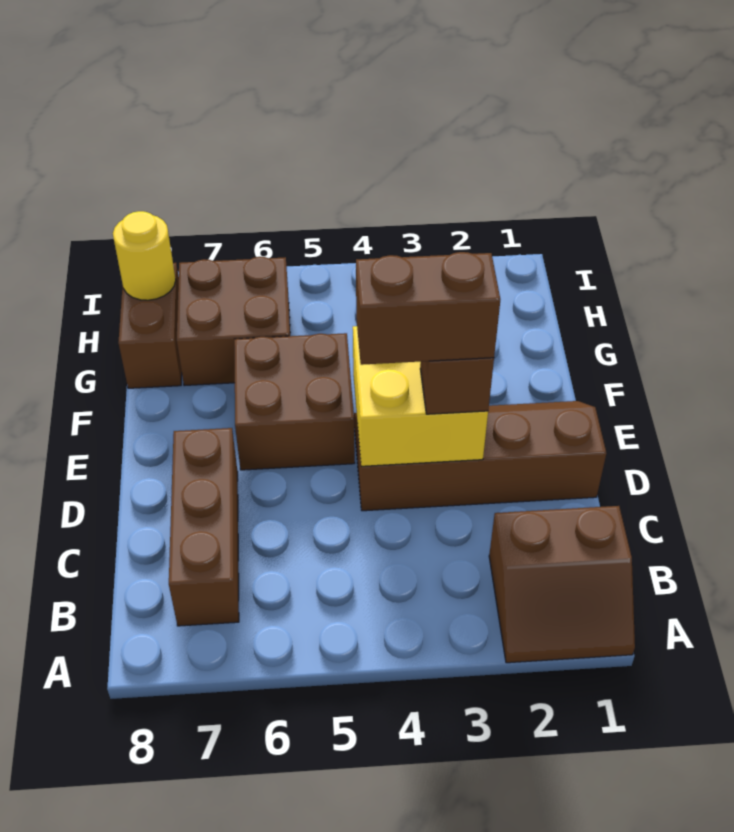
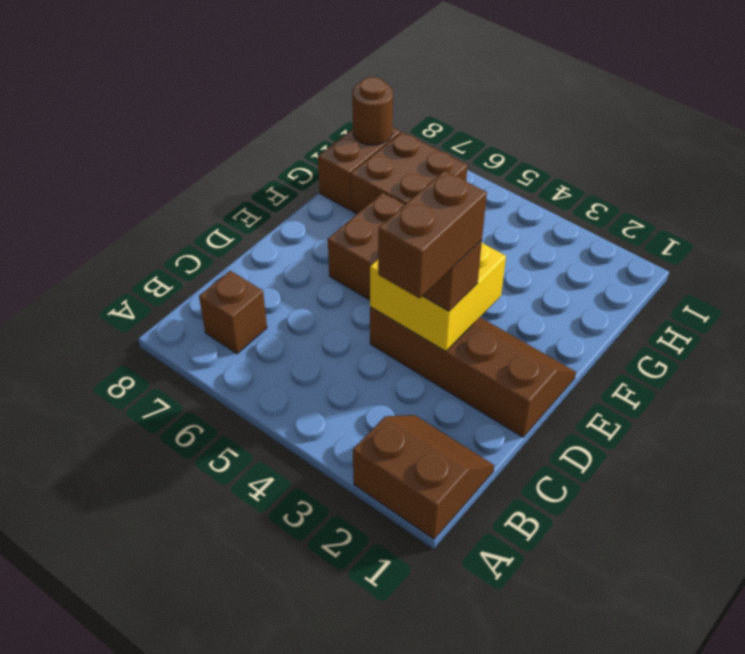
brown slope A1:B2 level 1 top B -> brown slope A1:B2 level 1 top A
brown brick B7:D7 level 1 -> brown brick B7 level 1
brown brick D3:D4 level 4 -> brown brick C3:D3 level 4
yellow round brick H8 level 2 -> brown round brick H8 level 2

